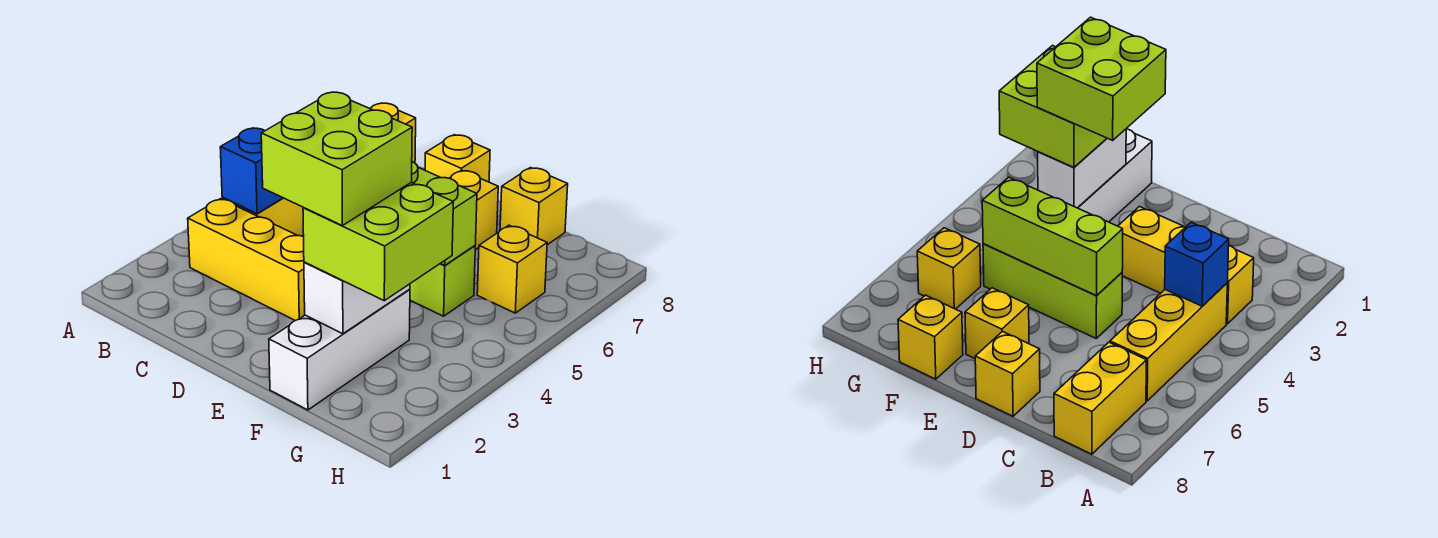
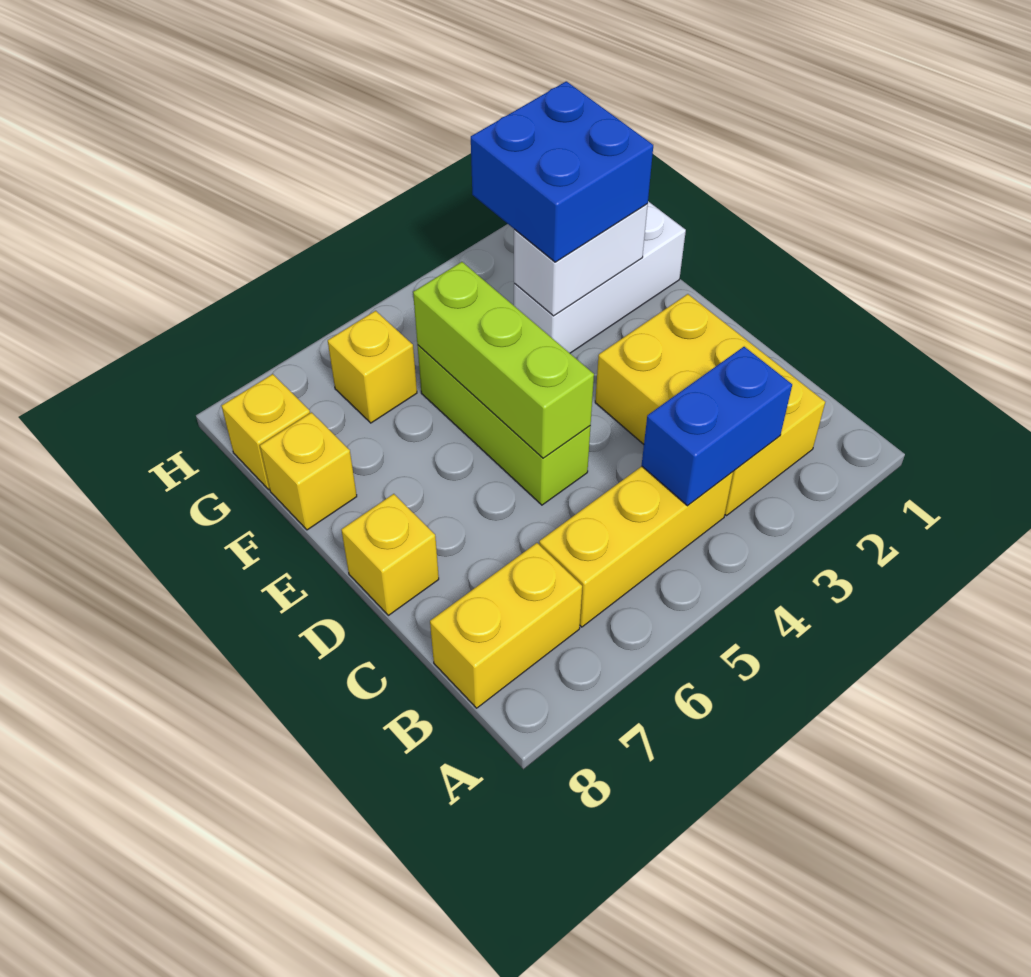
yellow brick B3:D3 level 1 -> yellow brick B2:D3 level 1
blue brick B4 level 2 -> blue brick B3:B4 level 2
lime brick E2:F3 level 4 -> none
yellow brick E7 level 1 -> yellow brick G8 level 1
lime brick F2:G3 level 3 -> blue brick F2:G3 level 3

